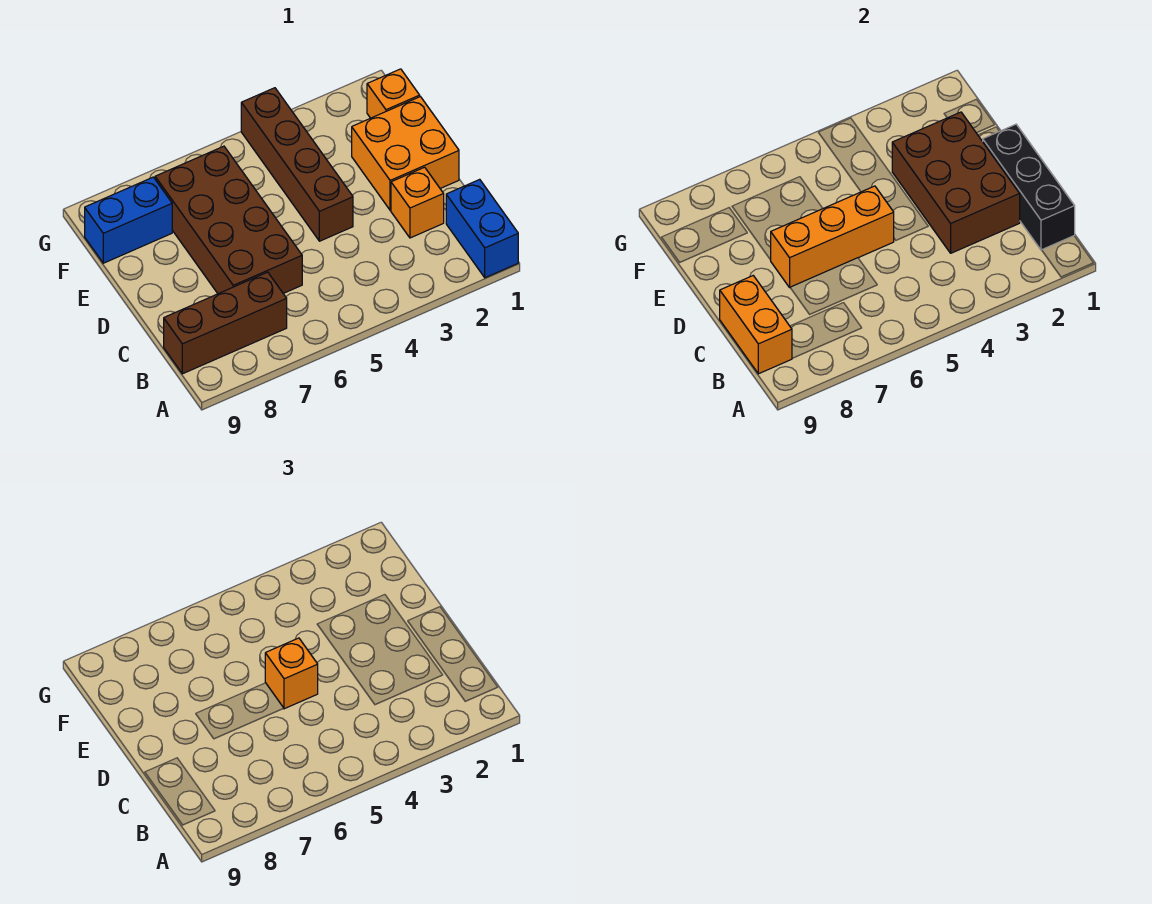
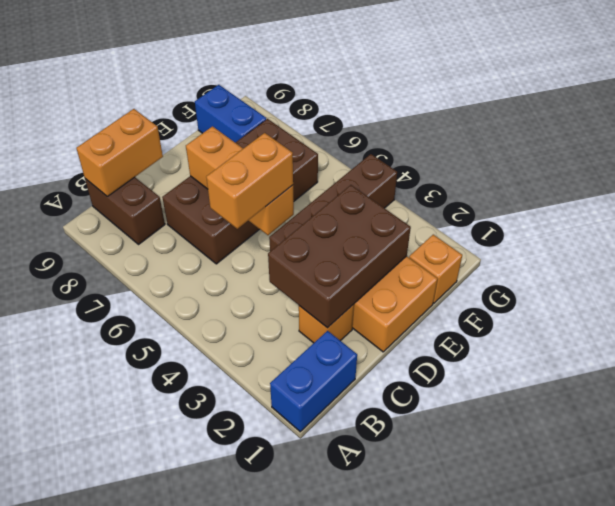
black brick B1:D1 level 2 -> none
brown brick B7:B9 level 1 -> brown brick B8:B9 level 1
orange brick D5 level 3 -> orange brick C5:D5 level 3

